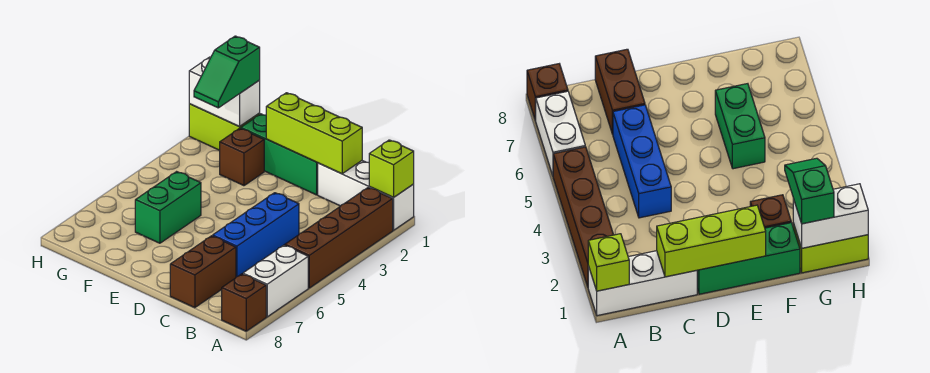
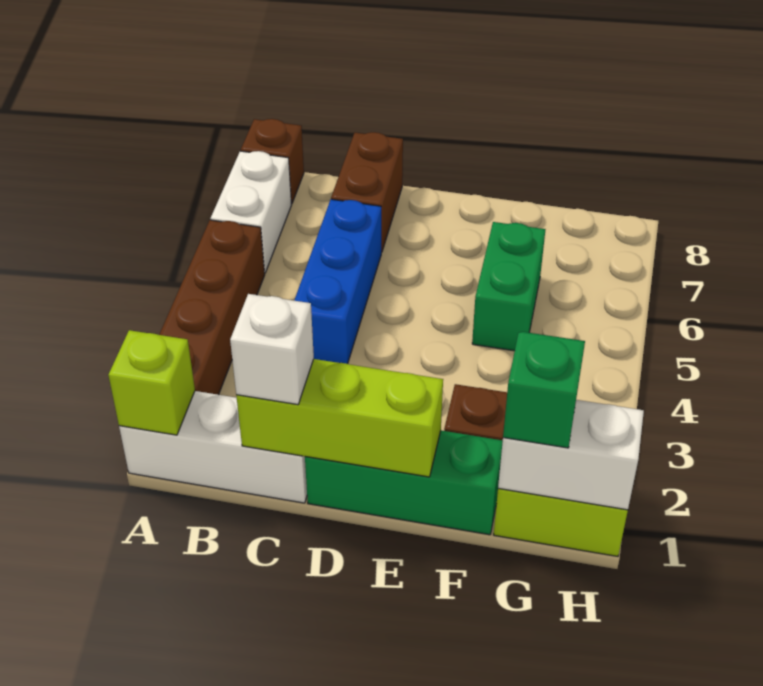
none -> white brick C1 level 3

